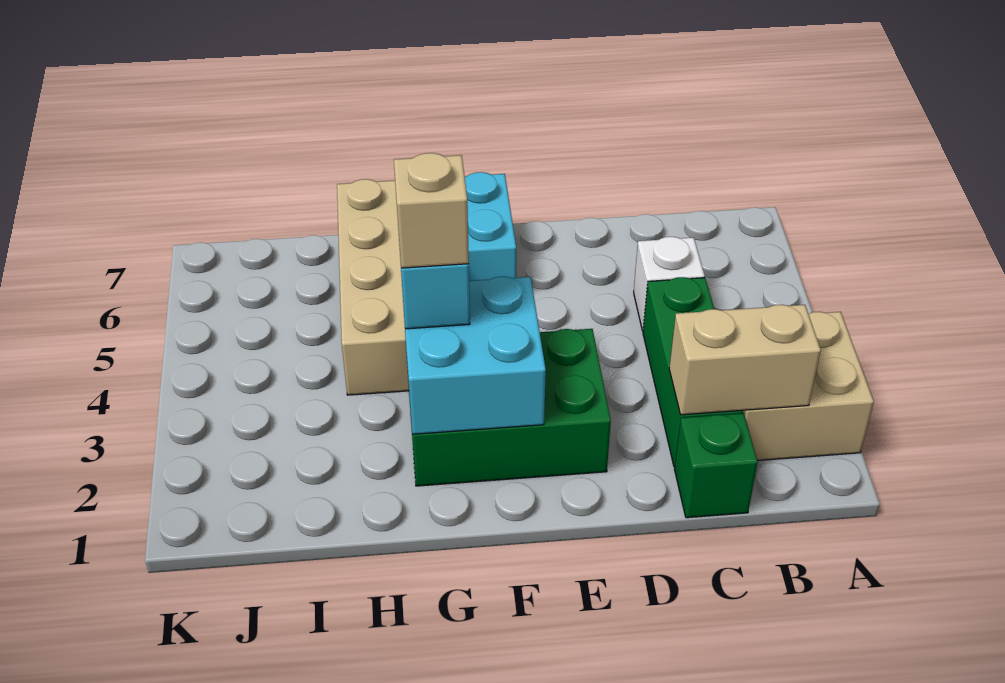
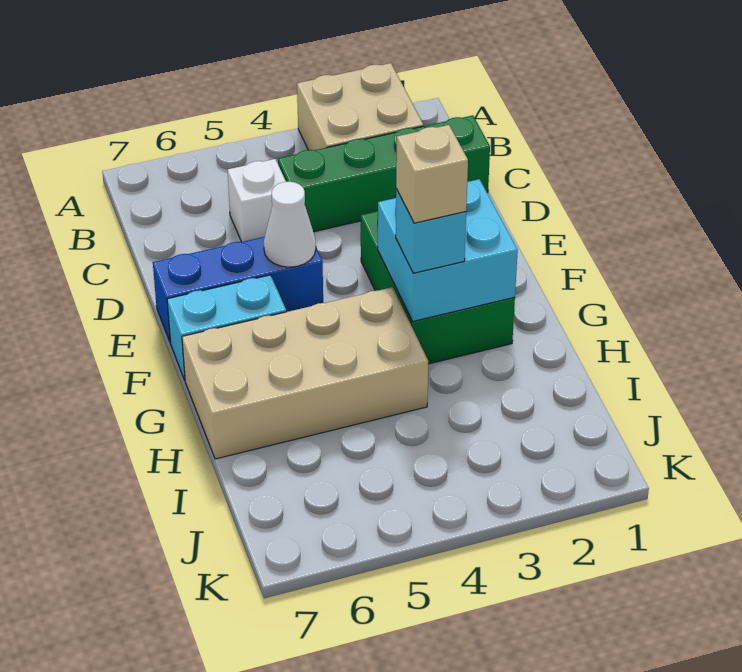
tan brick B2:C2 level 2 -> none
none -> blue brick E5:E7 level 1
none -> white cone E5 level 2

